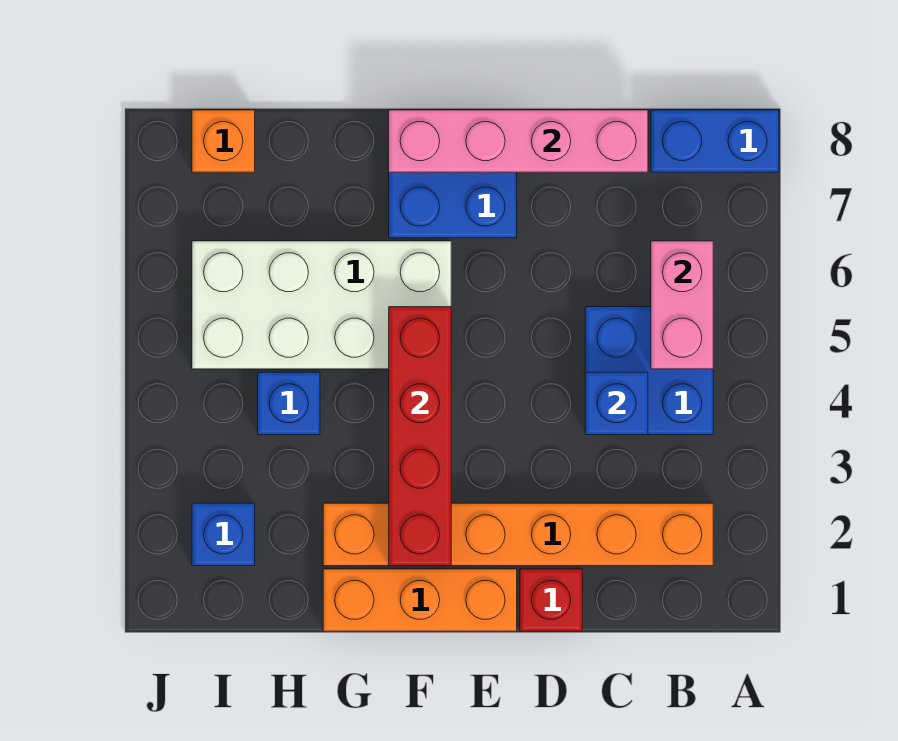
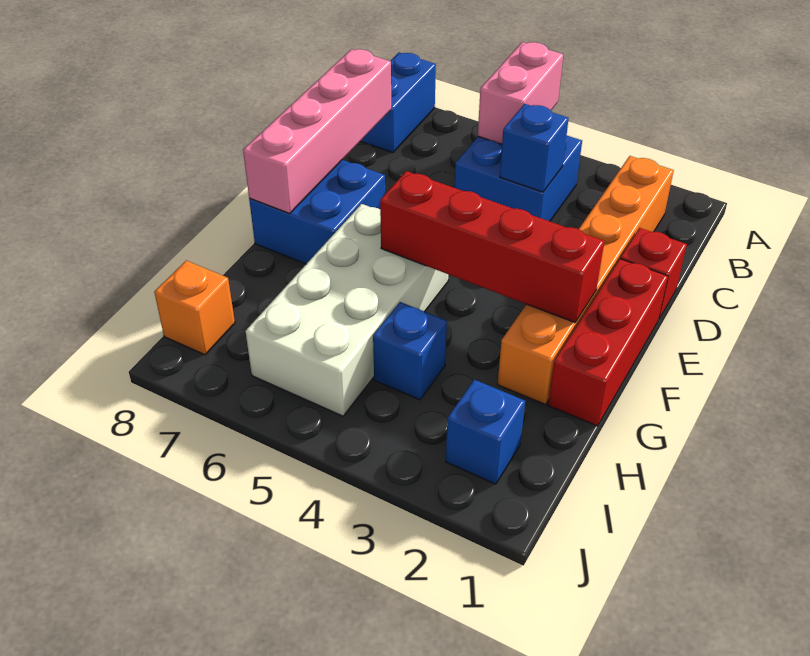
pink brick B5:B6 level 2 -> pink brick A5:B5 level 2
orange brick E1:G1 level 1 -> red brick E1:G1 level 1

